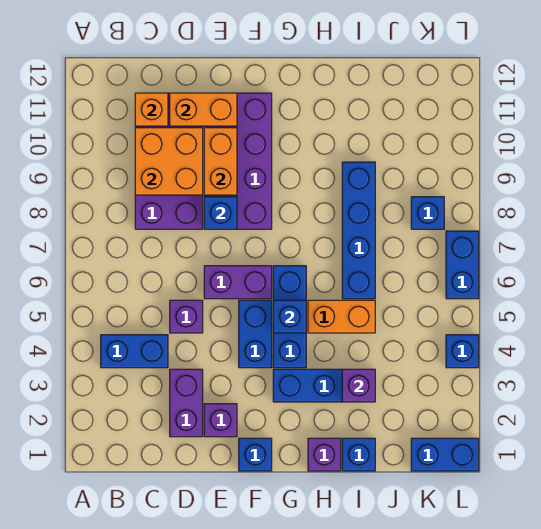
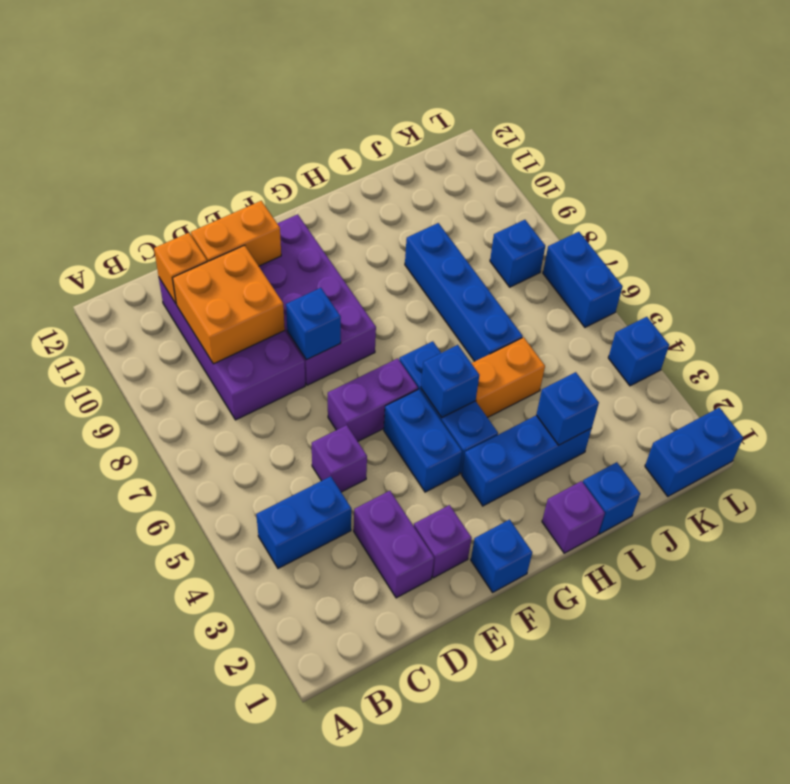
orange brick E9:E10 level 2 -> none
purple brick I3 level 2 -> blue brick I3 level 2

